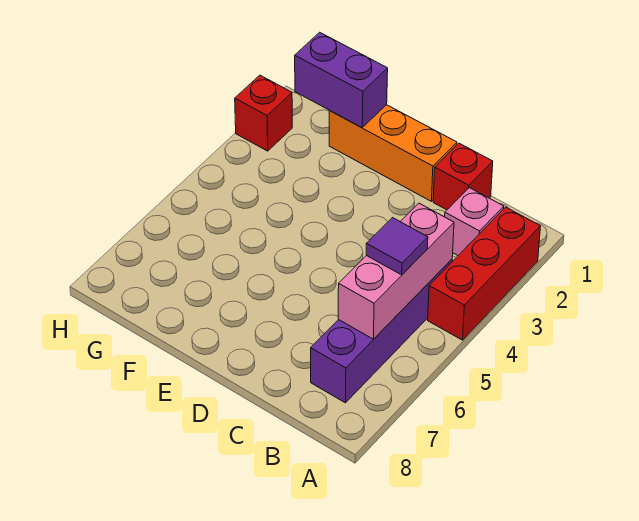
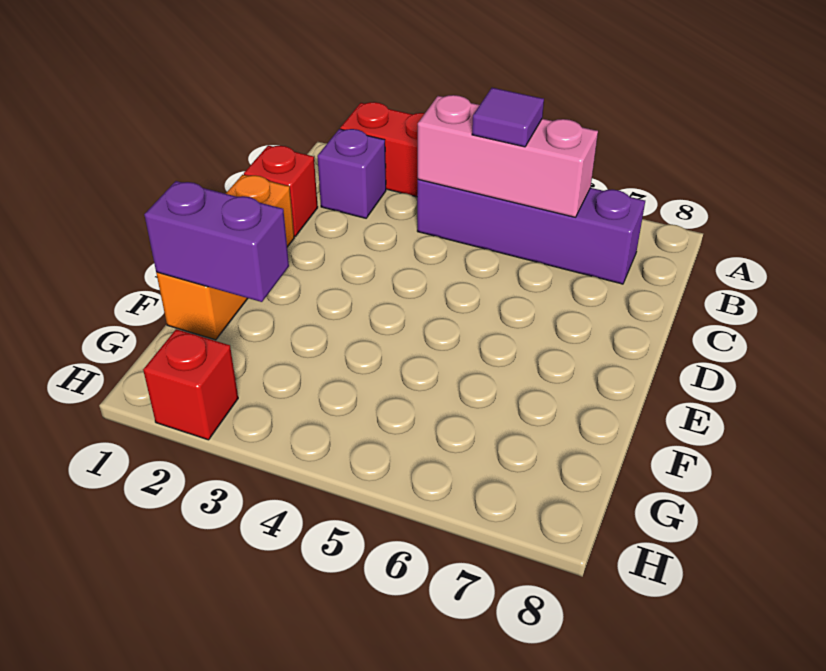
pink brick B2 level 1 -> purple brick B2 level 1
purple brick F1:G1 level 2 -> purple brick F1:F2 level 2

